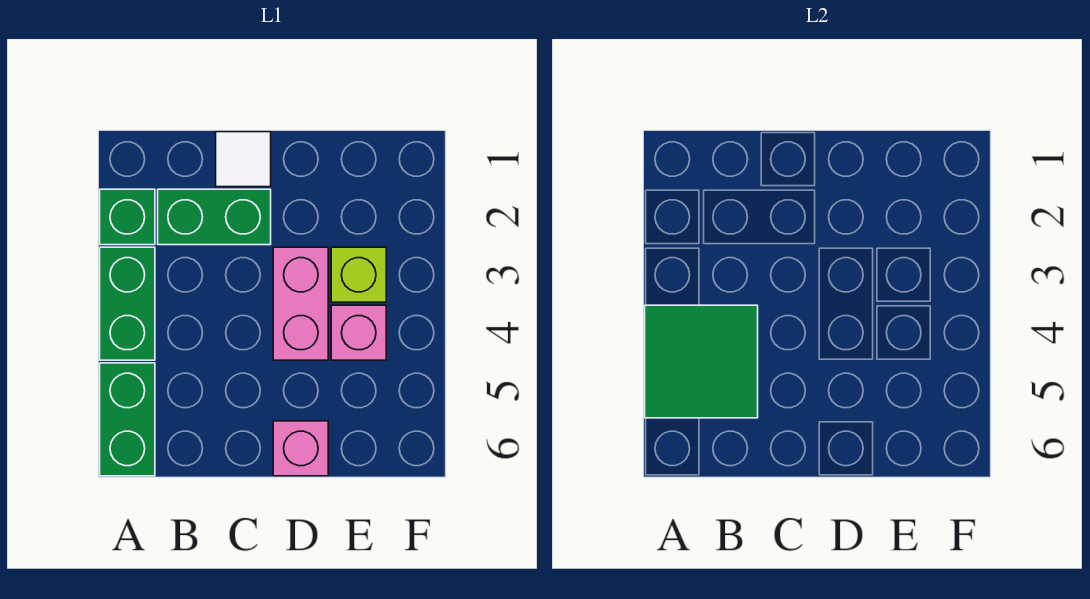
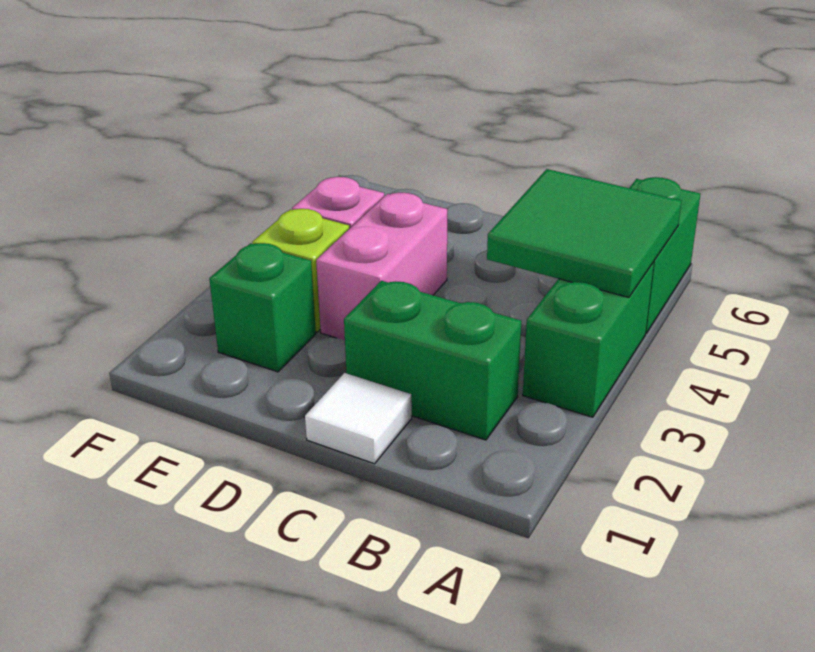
green brick A2 level 1 -> green brick E2 level 1
pink brick D6 level 1 -> none

